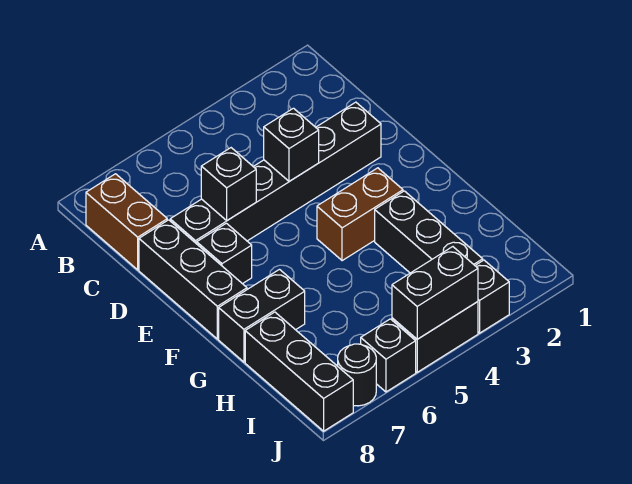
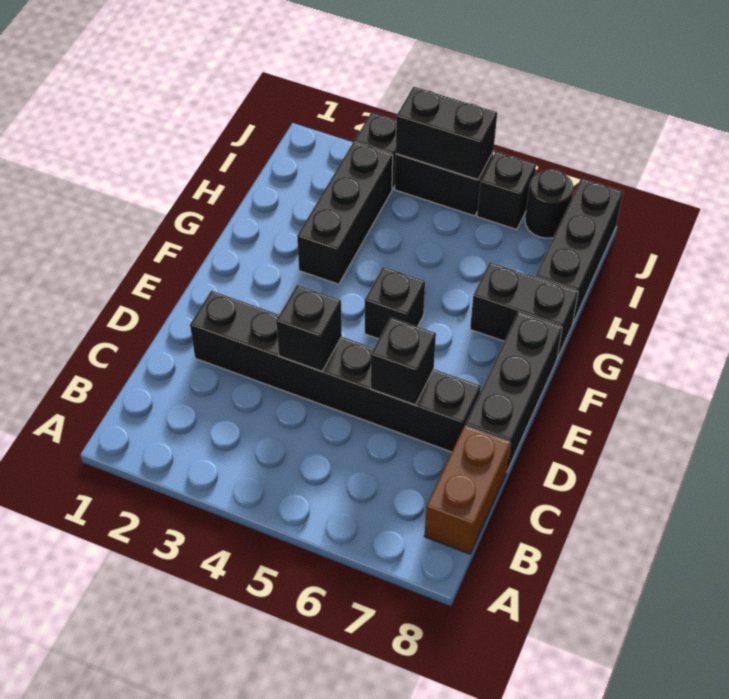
black brick E7 level 1 -> black brick F5 level 1
brown brick F3:F4 level 1 -> none

